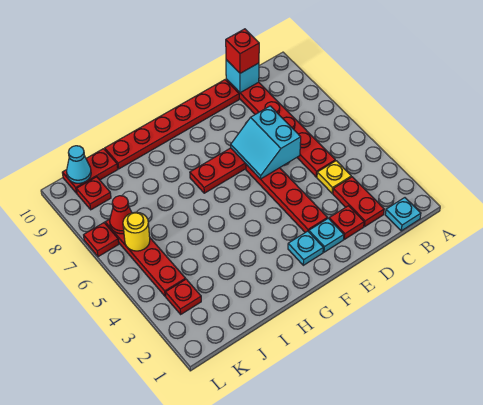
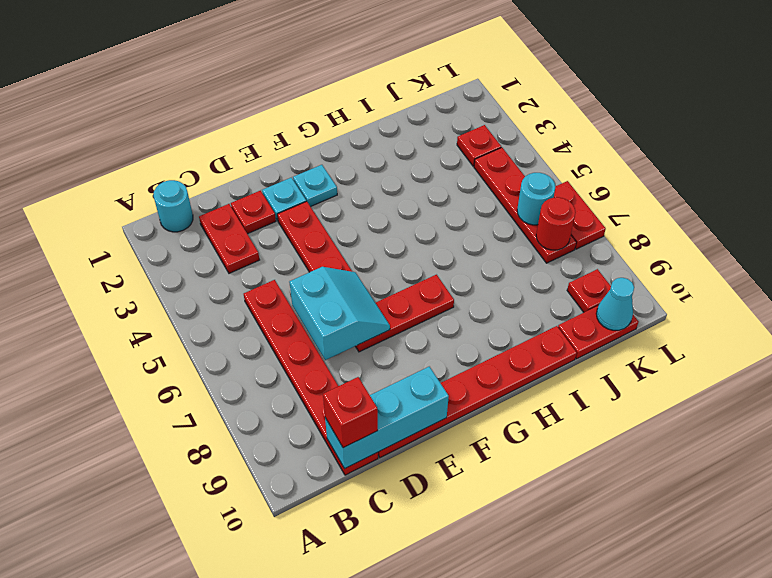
cyan plate B1 level 1 -> cyan round brick B1 level 1
yellow plate C4 level 1 -> none
cyan brick C10 level 2 -> cyan brick C10:E10 level 2
yellow round brick K6 level 2 -> cyan round brick K6 level 2
red cone K7 level 2 -> red round brick K7 level 2
red plate L7 level 1 -> red plate L6:L7 level 1

